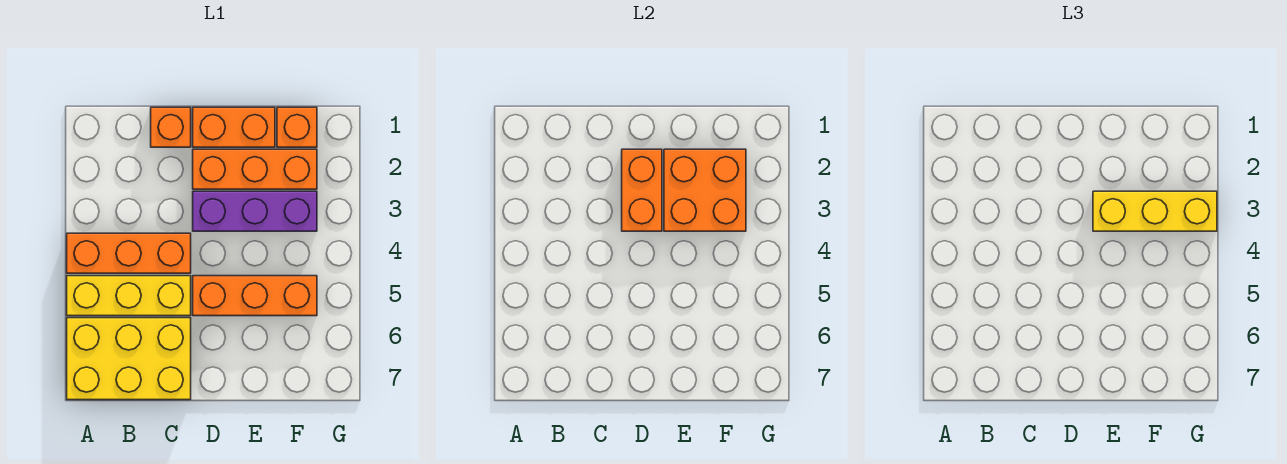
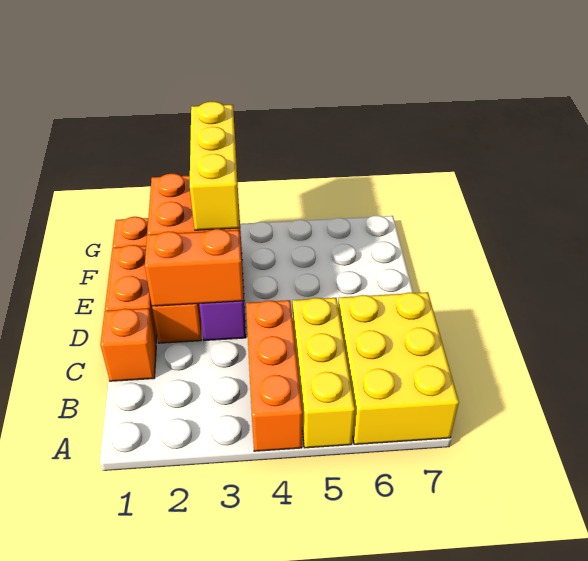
orange brick D5:F5 level 1 -> none

